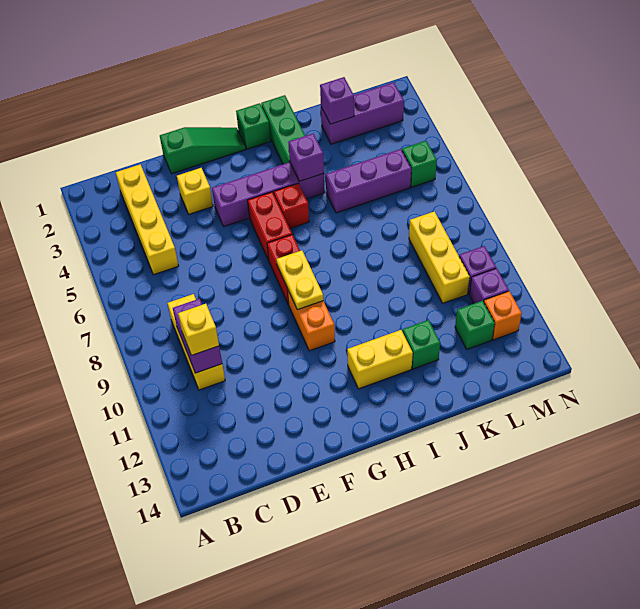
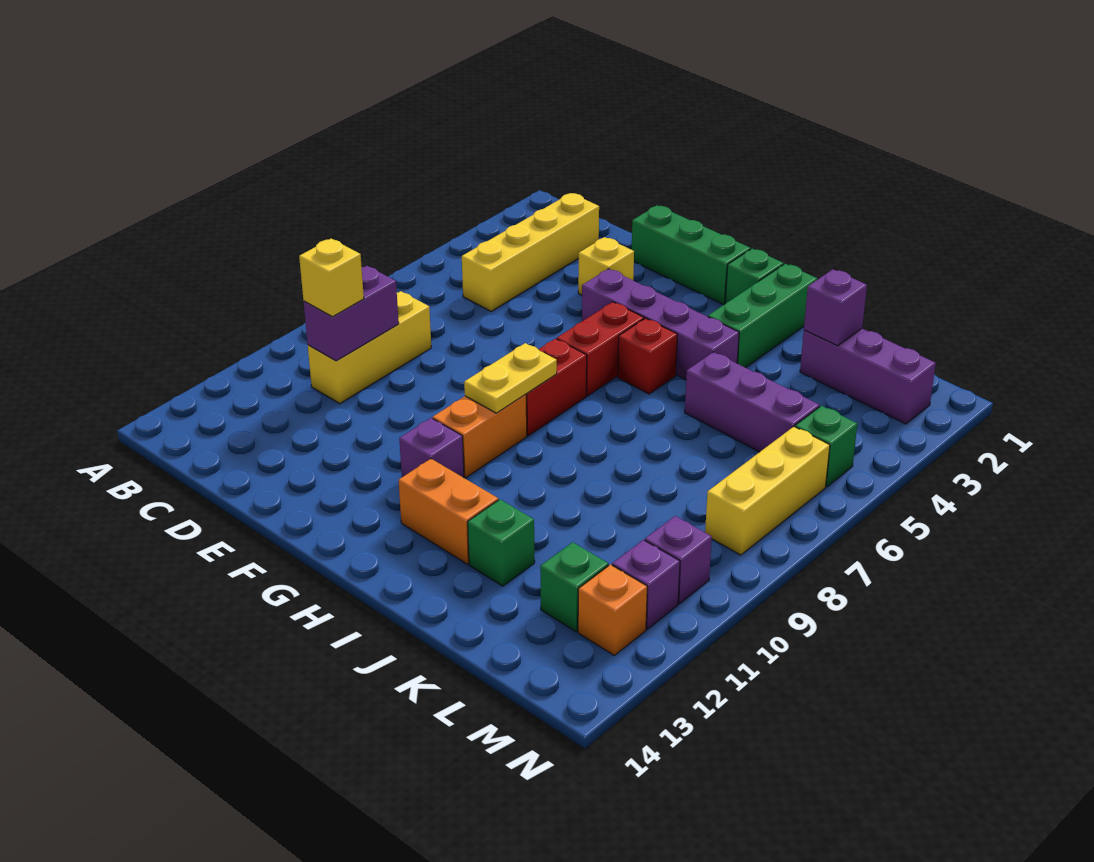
green slope E1:G1 level 1 top E -> green brick E1:G1 level 1
yellow brick H12:I12 level 1 -> orange brick H12:I12 level 1
purple brick I4 level 2 -> purple brick G11 level 1
yellow brick L8:L10 level 1 -> yellow brick M6:M8 level 1

